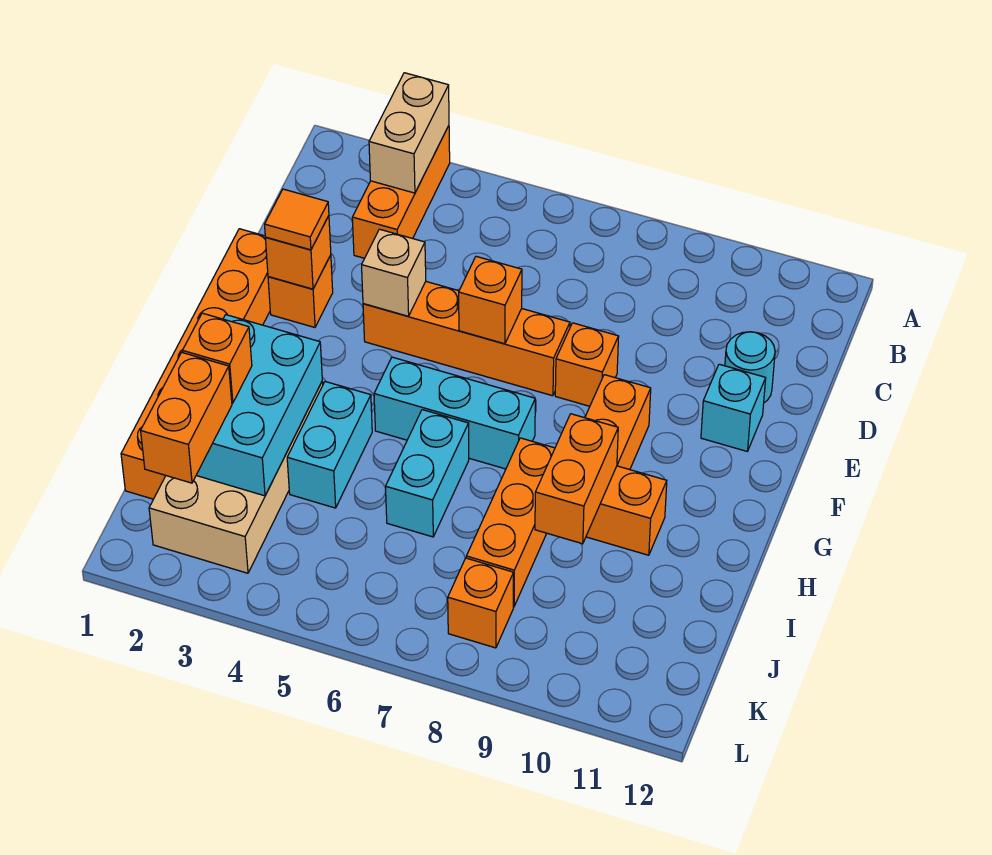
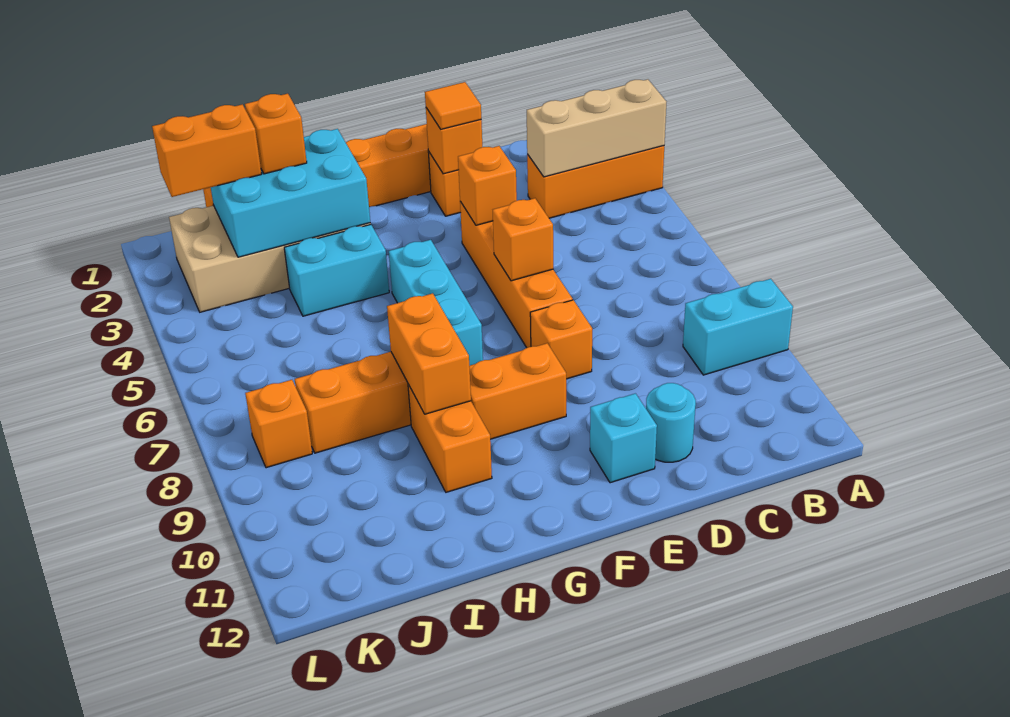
tan brick A3:B3 level 2 -> tan brick A3:C3 level 2
tan brick E4 level 2 -> orange brick E4 level 2
cyan brick H6:I6 level 1 -> cyan brick A9:B9 level 1
orange brick H9:I9 level 2 -> orange brick H8:H9 level 2

